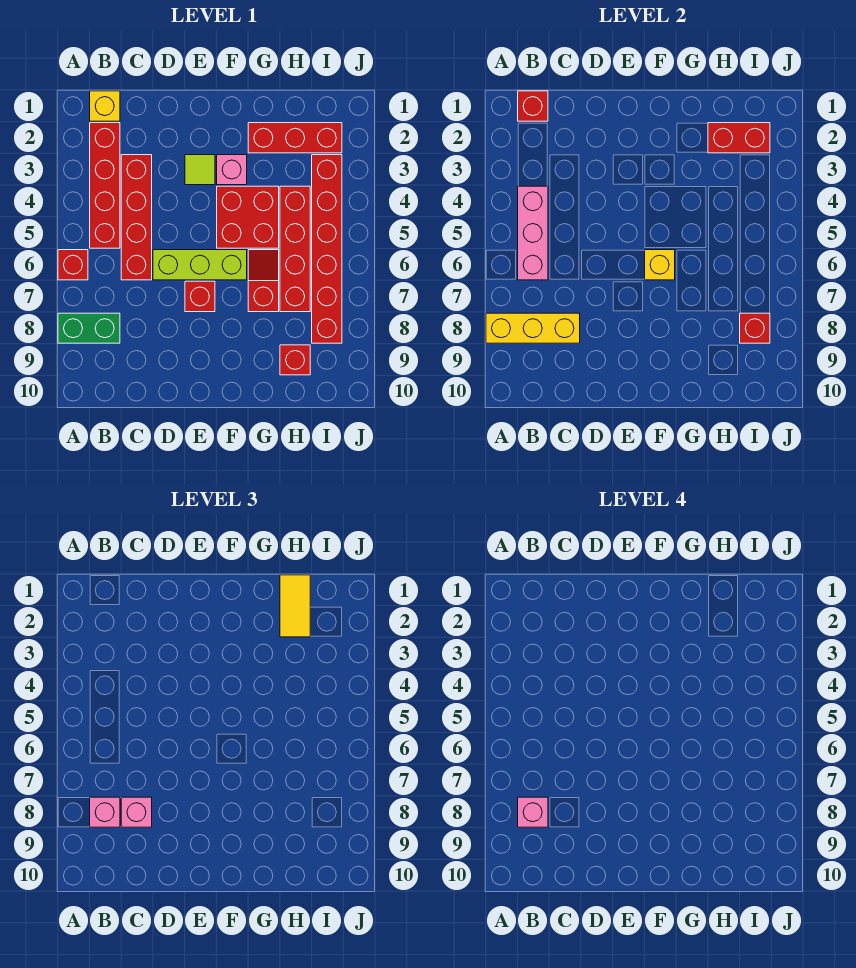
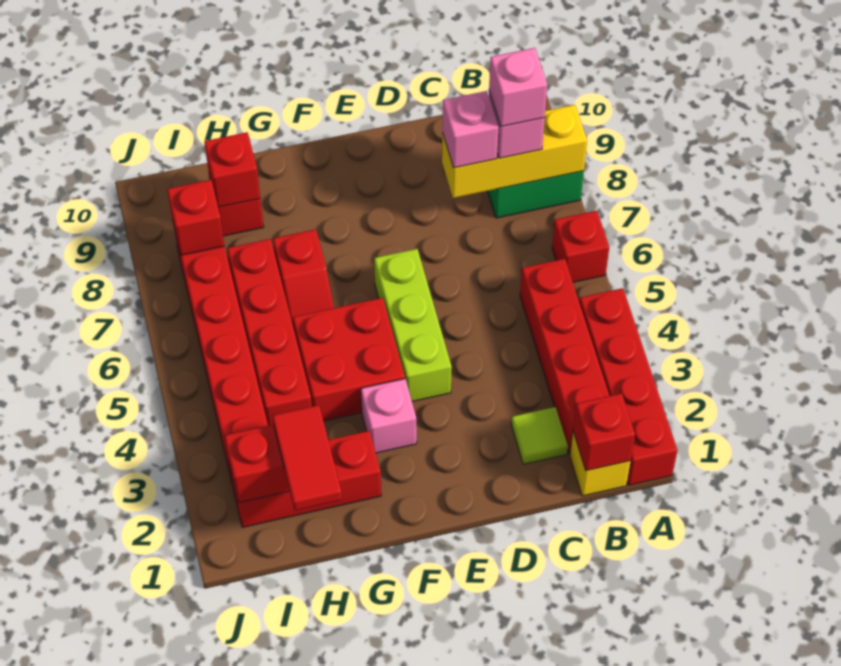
pink brick B4:B6 level 2 -> none
red brick C3:C6 level 1 -> red brick A1:A4 level 1
lime brick D6:F6 level 1 -> lime brick E4:E6 level 1
lime tile E3 level 1 -> lime tile C2 level 1
red brick E7 level 1 -> red brick H9 level 2
yellow brick F6 level 2 -> none
yellow tile H1:H2 level 3 -> red tile H1:H2 level 3

